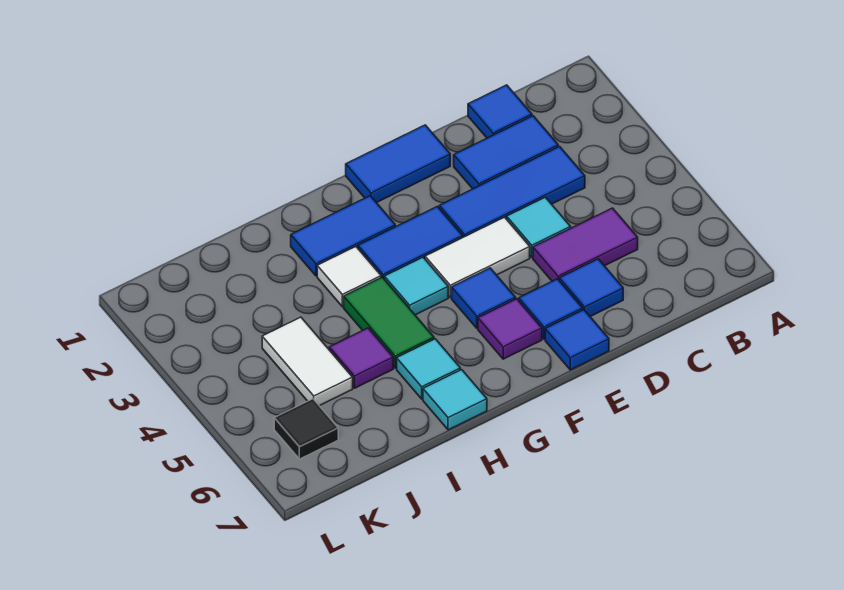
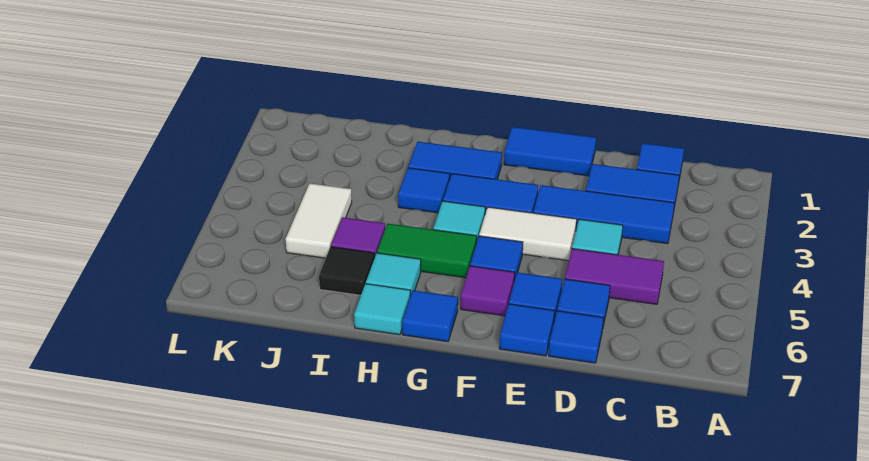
none -> blue tile D7 level 1
none -> blue tile G7 level 1
white tile H3 level 1 -> blue tile H3 level 1
green tile H4:H5 level 1 -> green tile G5:H5 level 1
black tile K6 level 1 -> black tile I6 level 1

